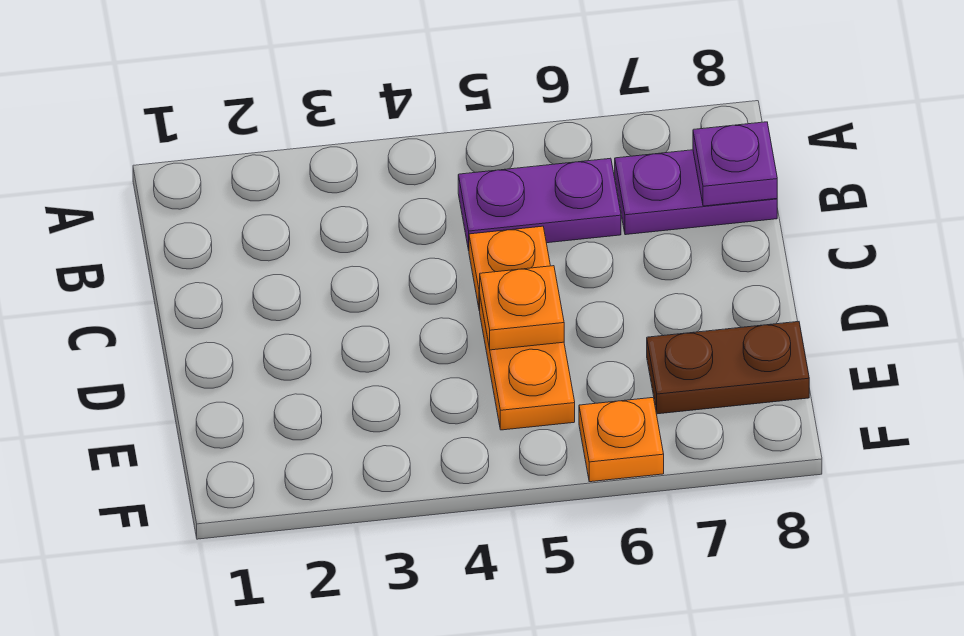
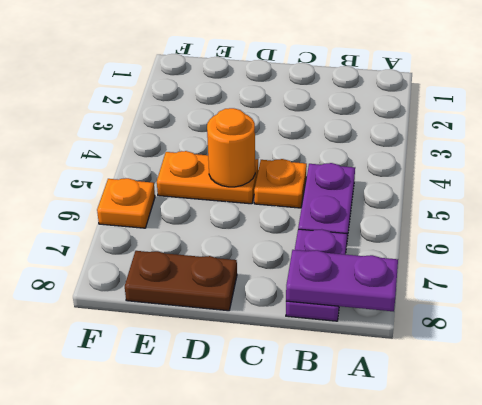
purple plate B8 level 2 -> purple plate A8:B8 level 2
orange plate D5 level 2 -> orange round brick D5 level 2
brown plate E7:E8 level 1 -> brown plate D8:E8 level 1

